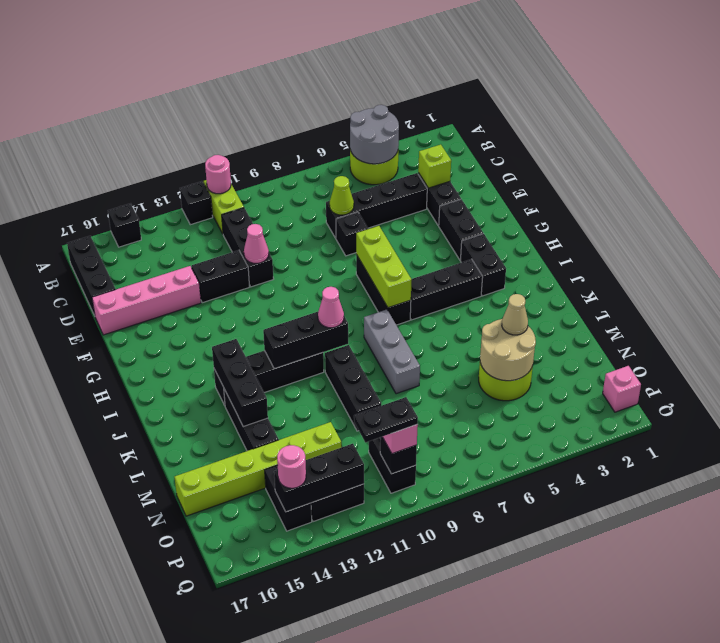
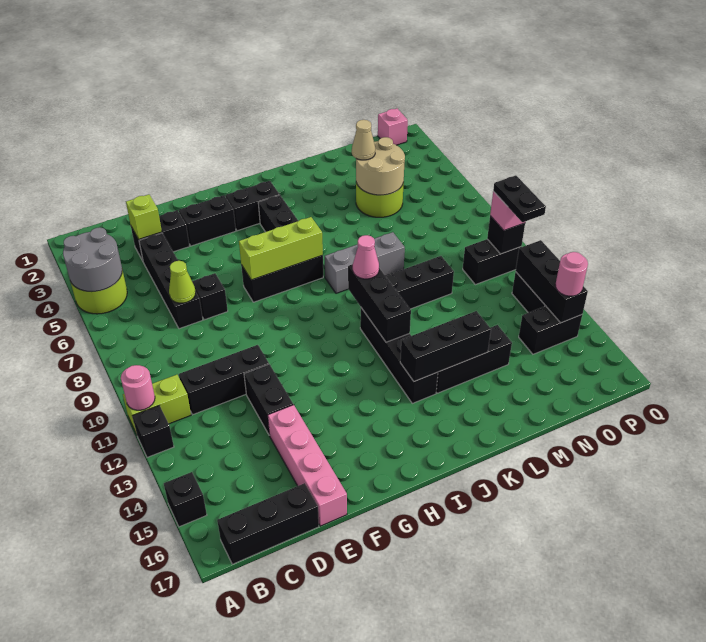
pink cone E11 level 2 -> none
lime brick N12:N17 level 1 -> none

